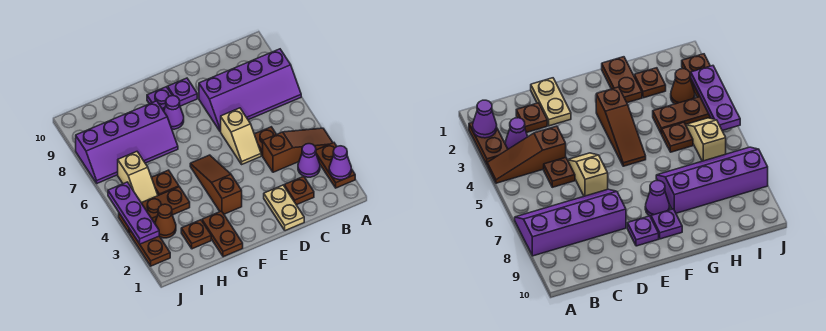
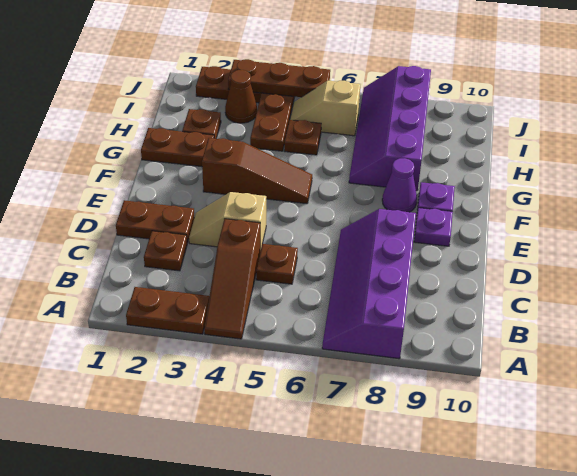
purple cone A2 level 2 -> none
purple cone B3 level 1 -> none
tan plate D1:D2 level 1 -> brown plate D1:D2 level 1
tan slope D5:D6 level 1 top 6 -> tan slope D3:D4 level 1 top 4
purple plate J3:J5 level 2 -> brown plate J3:J5 level 2

